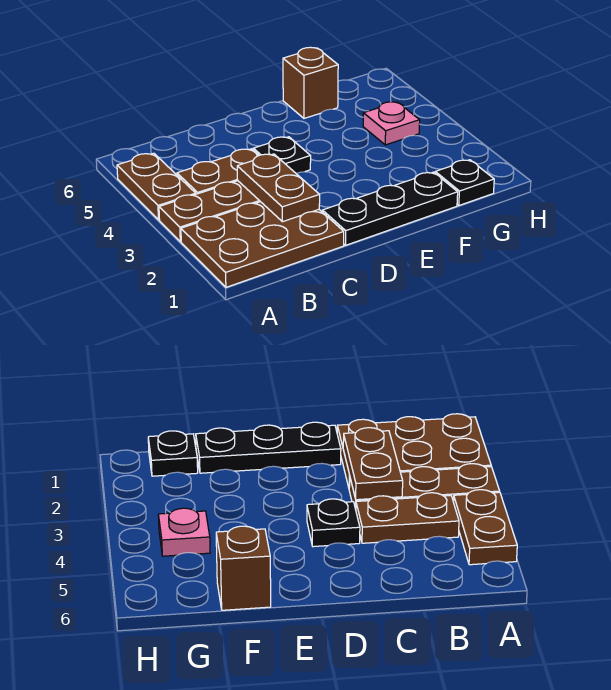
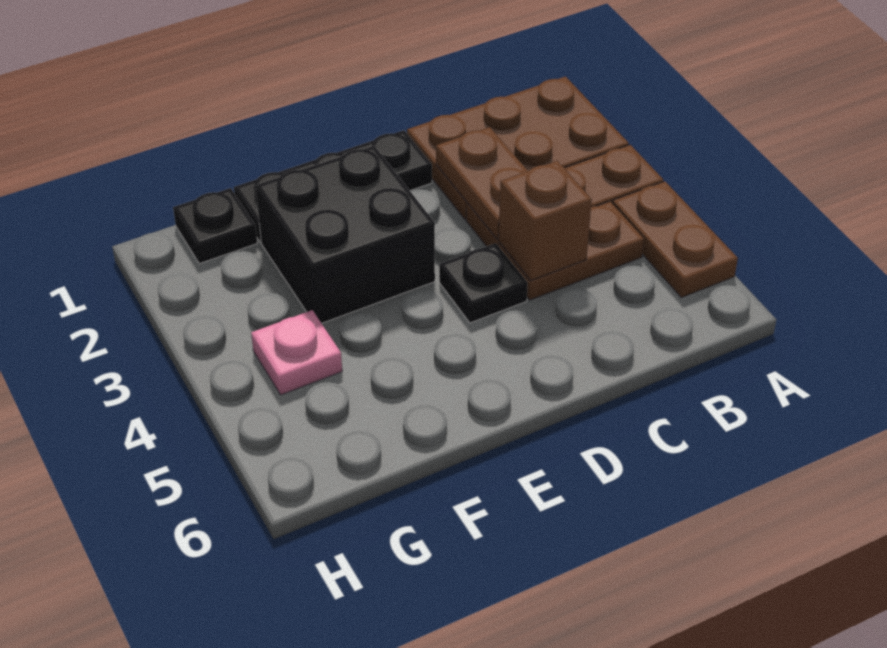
none -> black brick E2:F3 level 1
brown brick F6 level 1 -> brown brick C4 level 2

